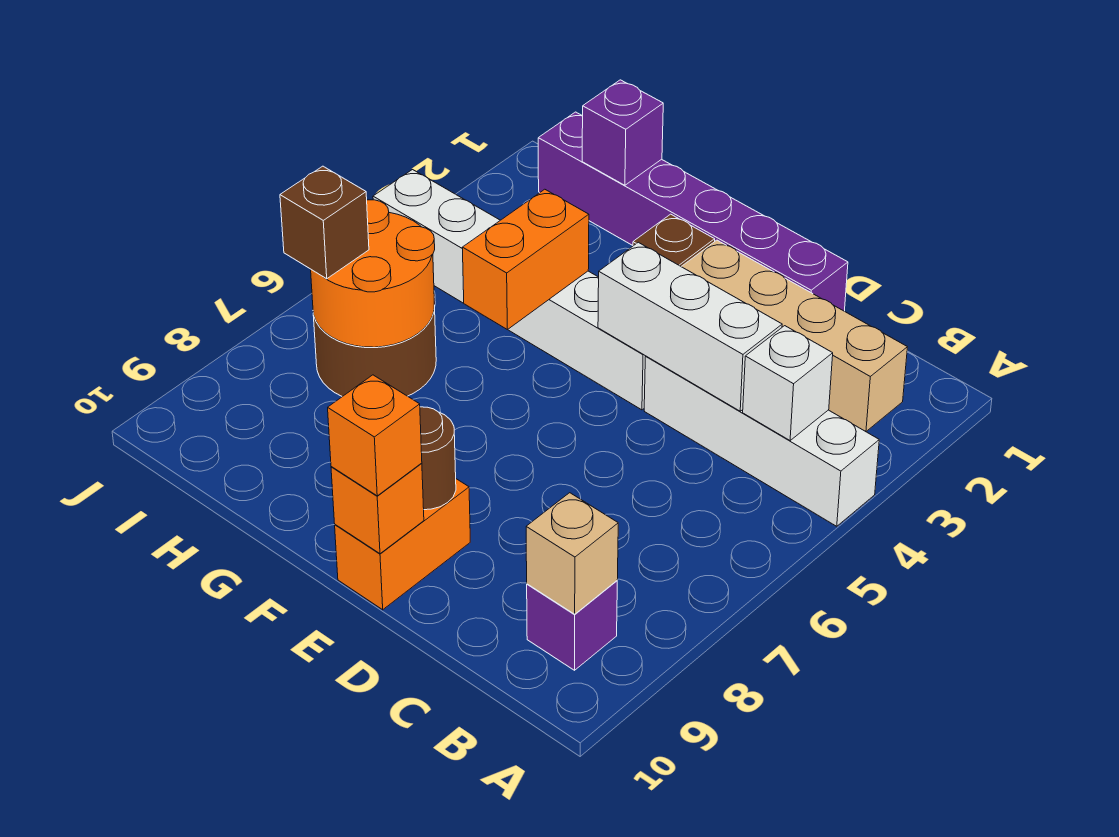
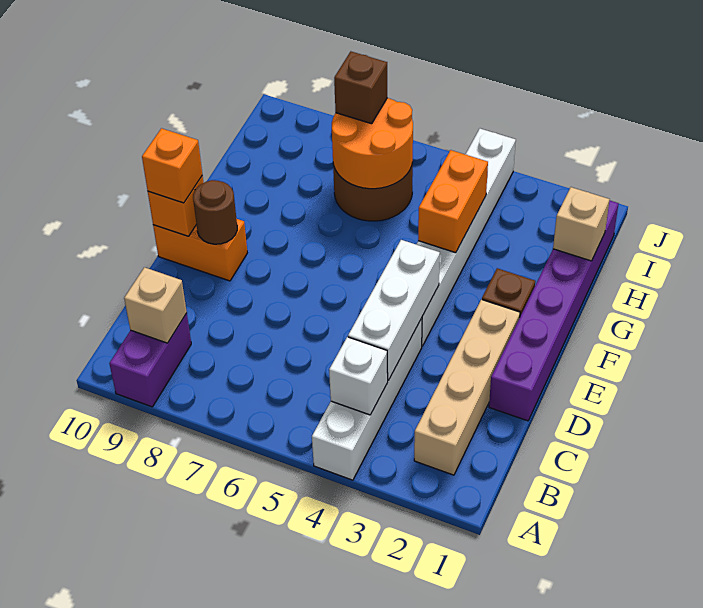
purple brick B9 level 1 -> purple brick A9:B9 level 1
orange brick G4:G5 level 2 -> orange brick G4:H4 level 2
purple brick H1 level 2 -> tan brick H1 level 2

